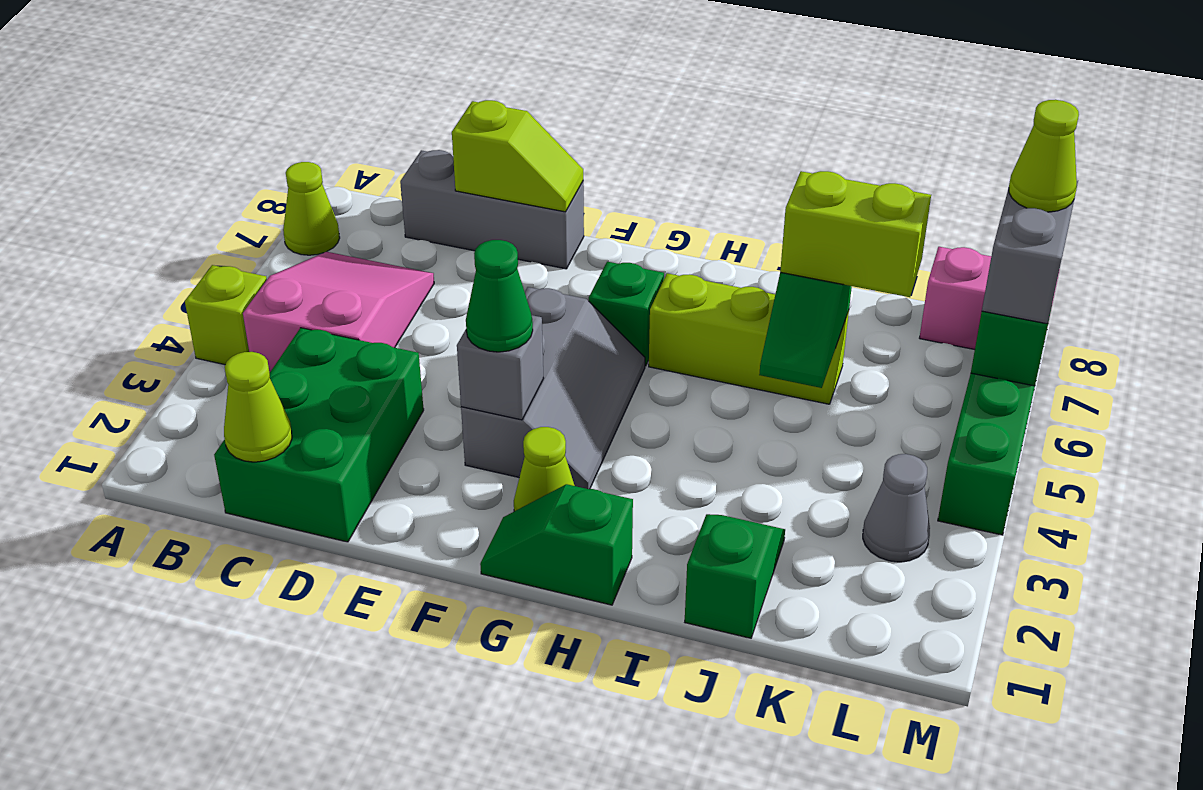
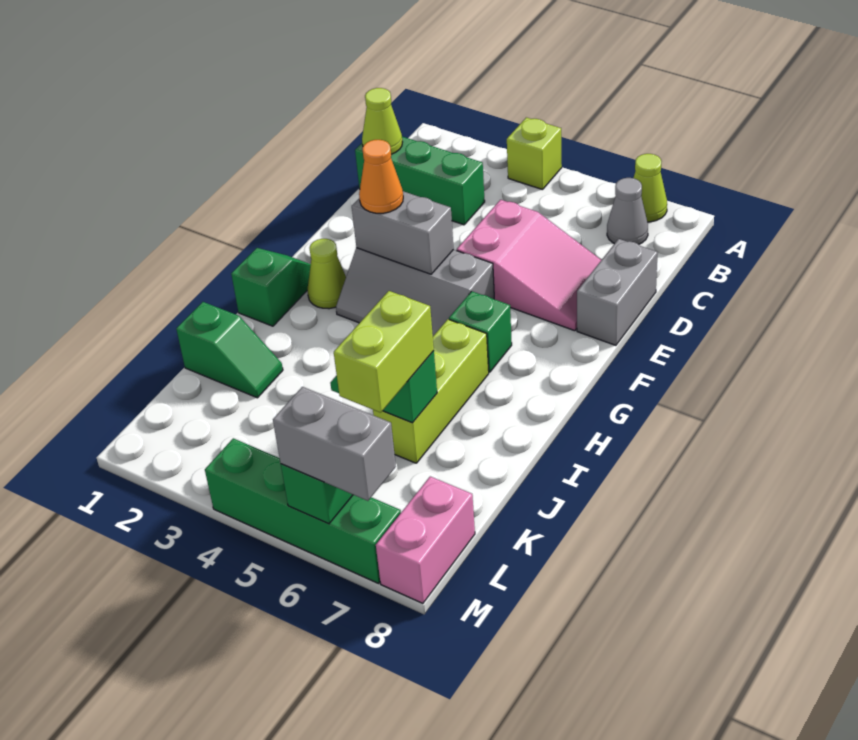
pink slope B4:C6 level 1 top 4 -> pink slope D5:E7 level 1 top 5
green brick C1:D3 level 1 -> green brick C1:C3 level 1
grey brick C8:E8 level 1 -> grey brick D8:E8 level 1
lime slope D8:E8 level 2 top D -> none
grey brick F3 level 2 -> grey brick F3:F4 level 2
green cone F3 level 3 -> orange cone F3 level 3
grey cone L3 level 1 -> grey cone B7 level 1
lime cone M7 level 4 -> none

